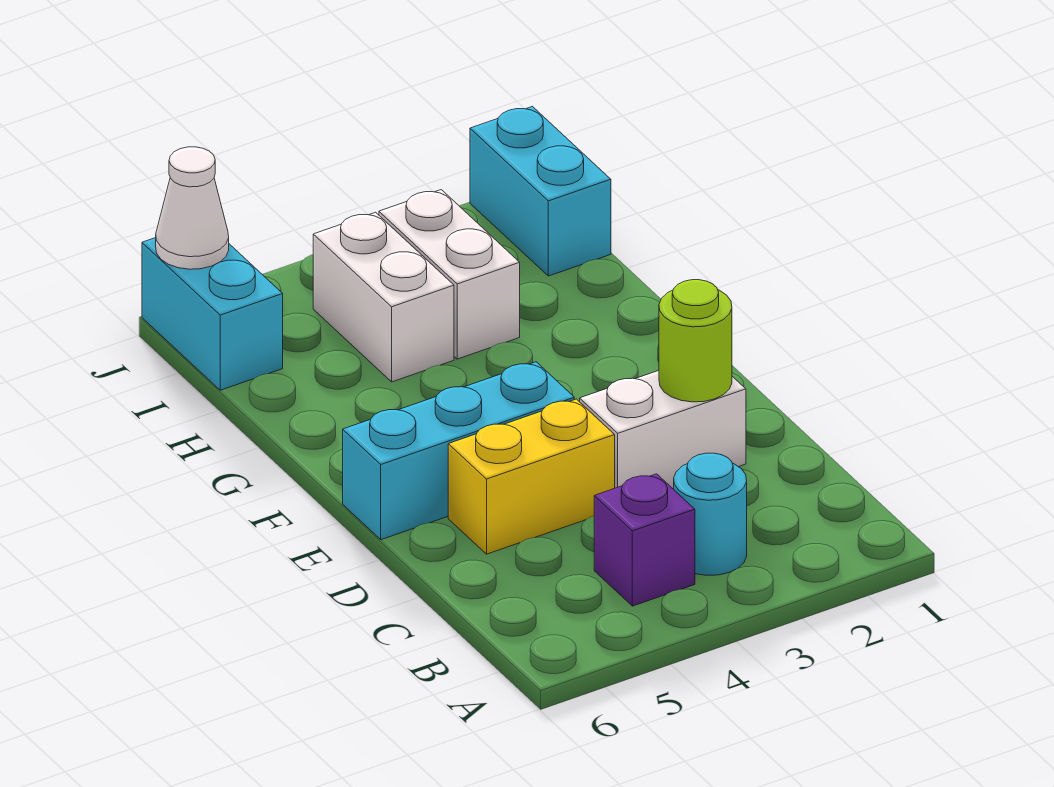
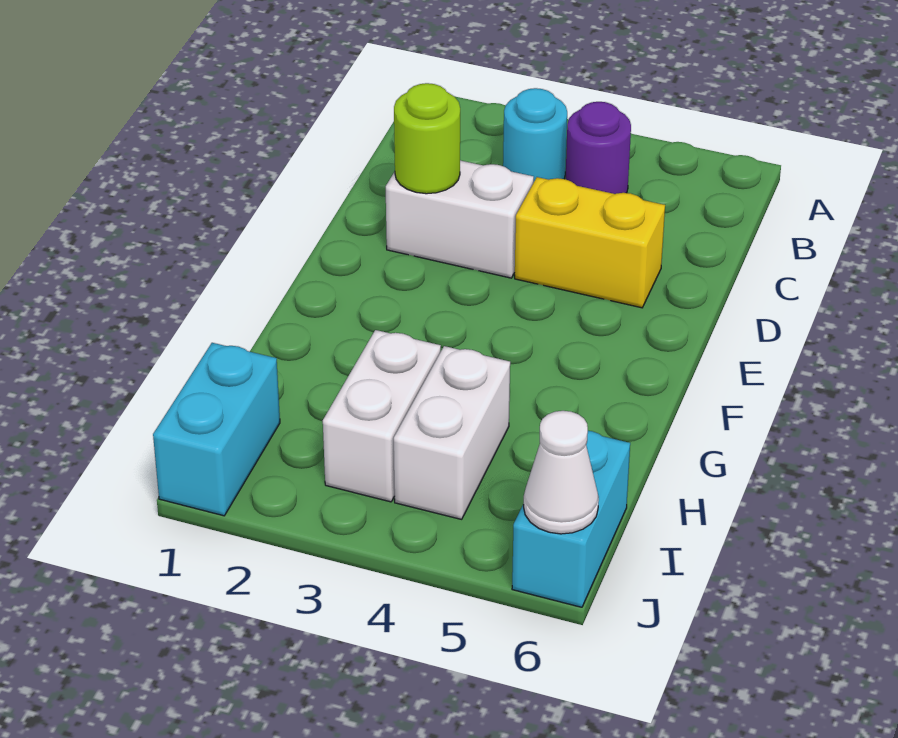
purple brick B4 level 1 -> purple round brick B4 level 1
cyan brick E4:E6 level 1 -> none

